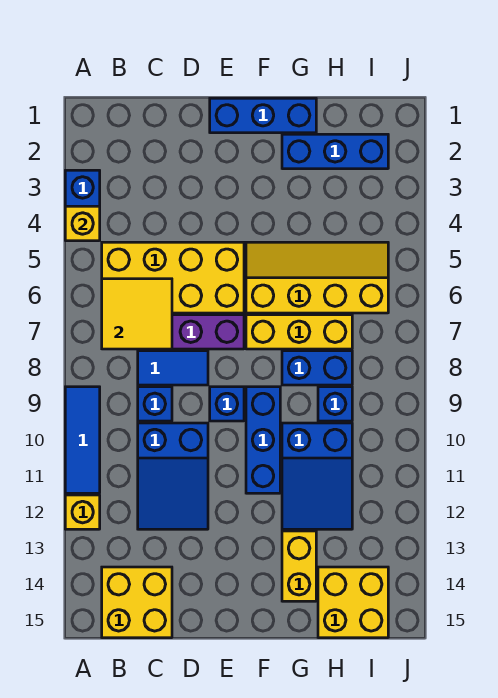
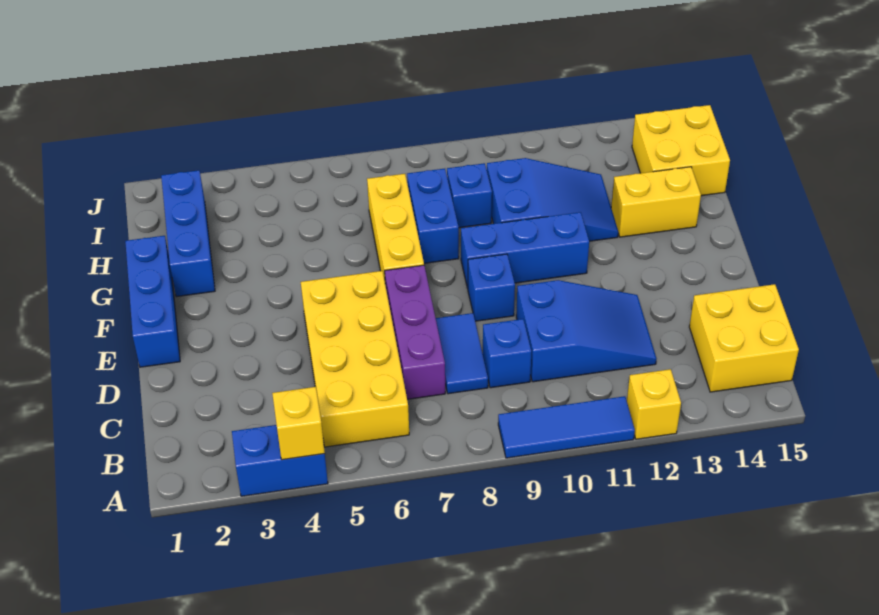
yellow tile B6:C7 level 2 -> none
yellow slope F5:I6 level 1 top 6 -> none

